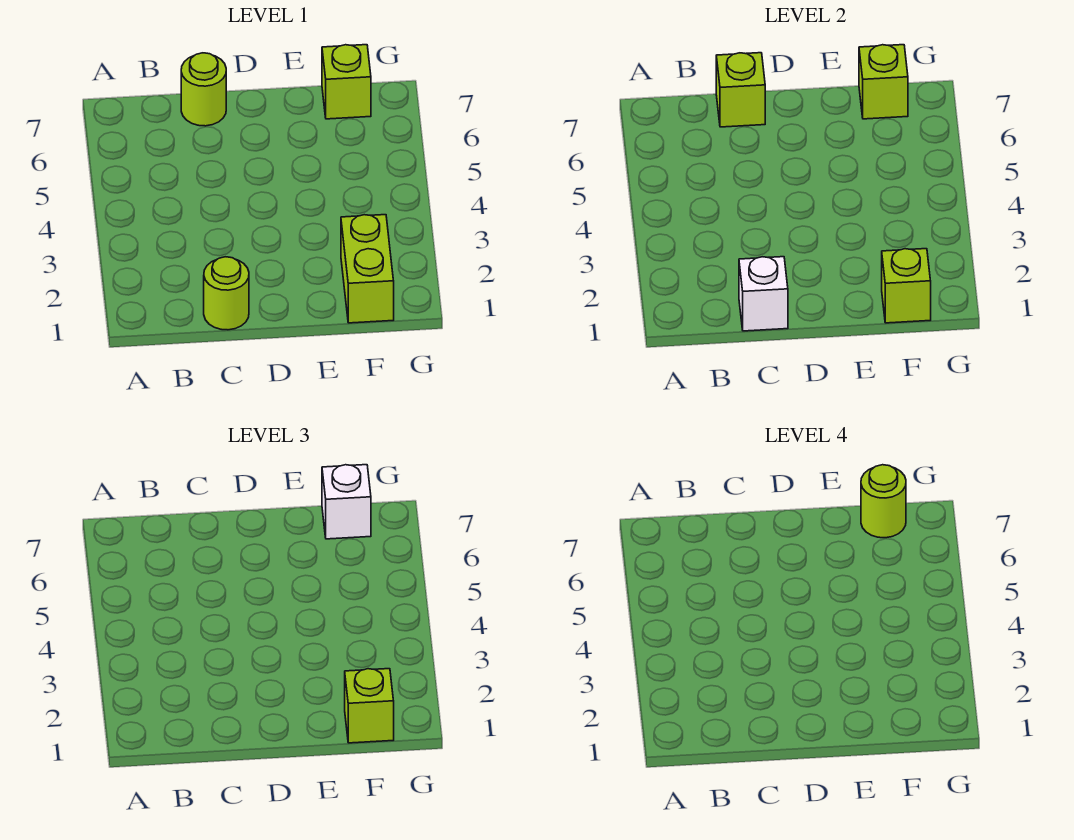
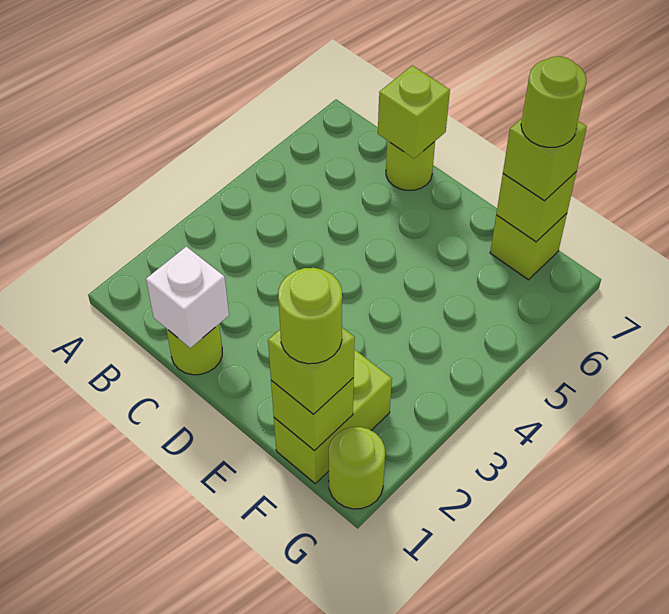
none -> lime round brick F1 level 4
white brick F7 level 3 -> lime brick F7 level 3
none -> lime round brick G1 level 1

